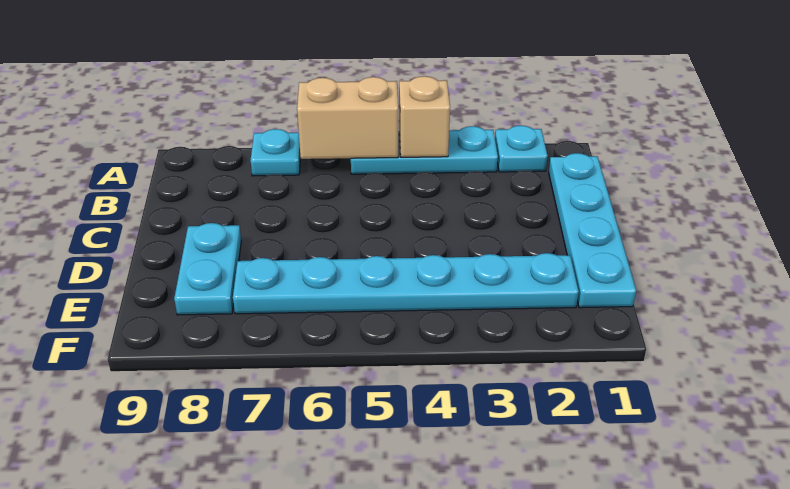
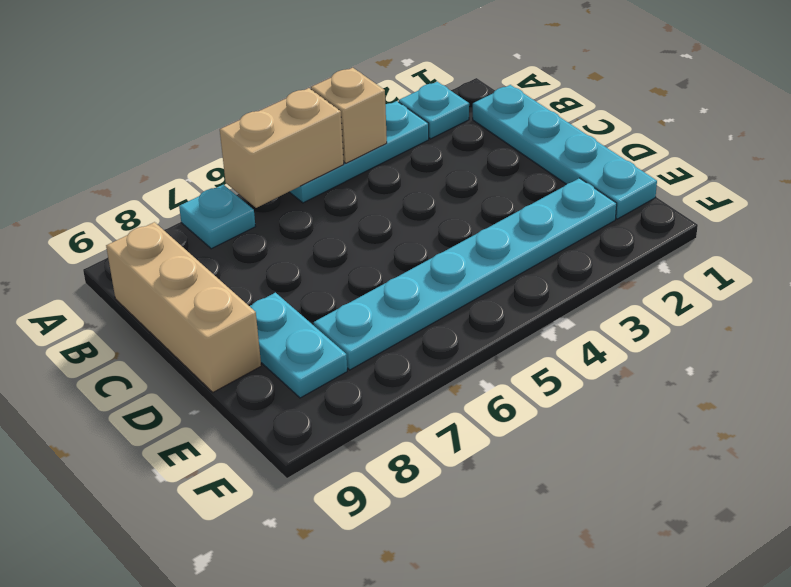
none -> tan brick B9:D9 level 1

